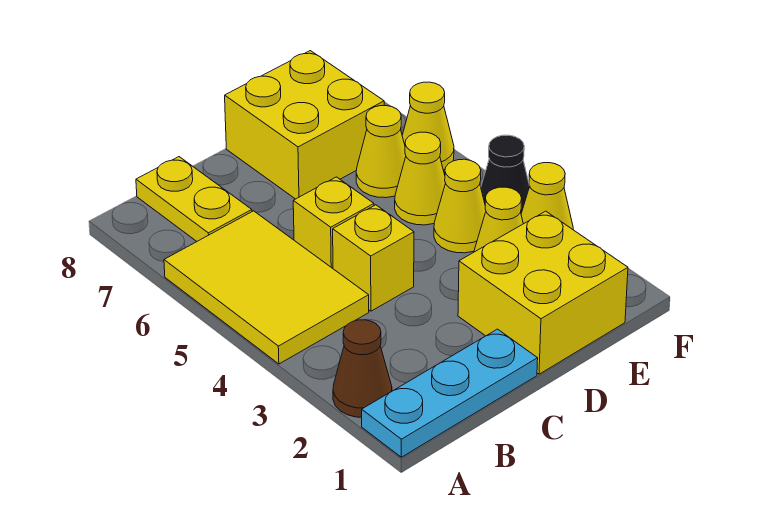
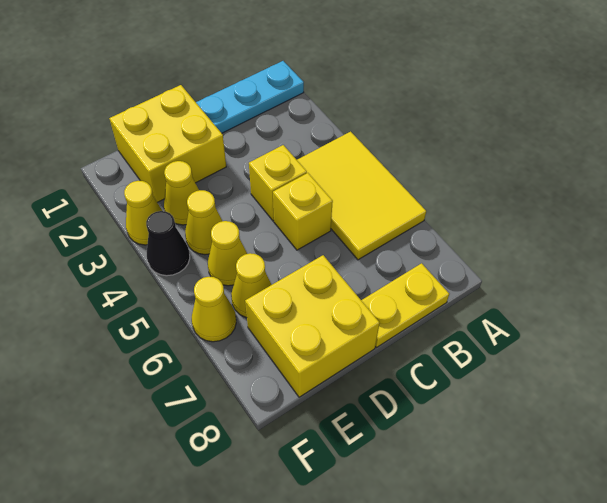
brown cone A2 level 1 -> none
yellow plate B7:B8 level 1 -> yellow plate B8:C8 level 1

